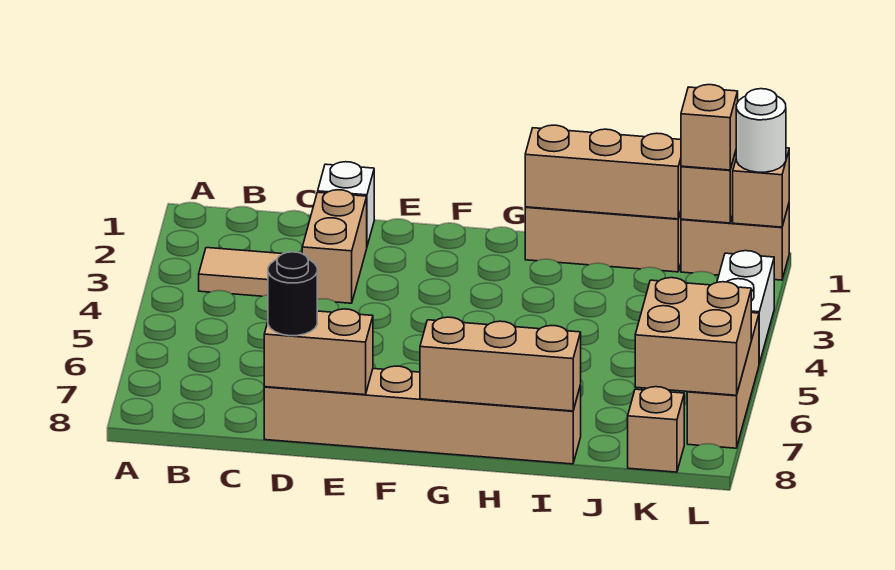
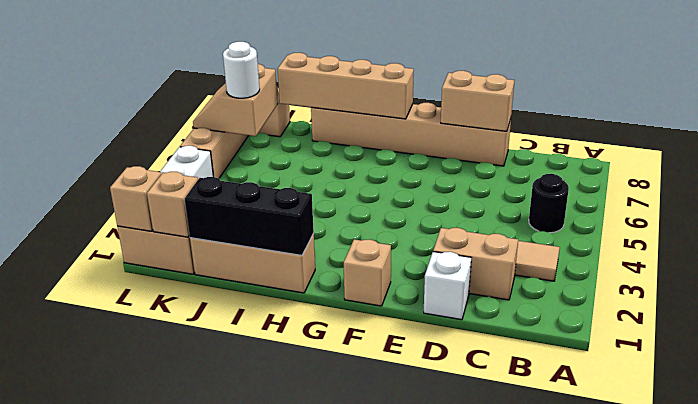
tan brick D2:D3 level 1 -> tan brick C2:D2 level 1
black round brick D8 level 3 -> black round brick B5 level 1
tan brick G8:I8 level 2 -> tan brick G8:J8 level 2
tan brick H1:J1 level 2 -> black brick H1:J1 level 2
tan brick K1 level 3 -> tan brick F1 level 1
tan brick K6:L7 level 2 -> tan slope K6:L7 level 2 top K
white round brick L1 level 3 -> white round brick K6 level 3

